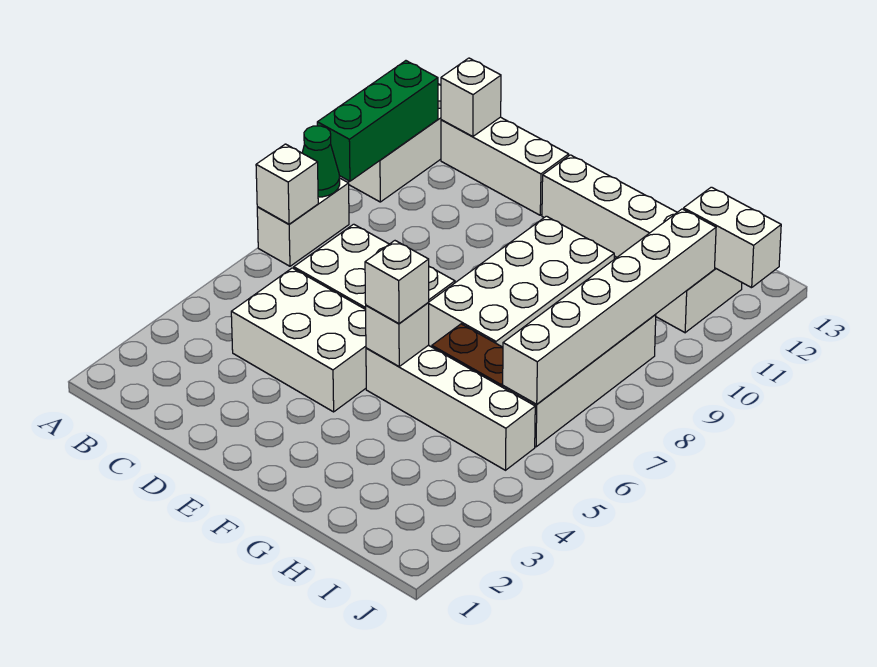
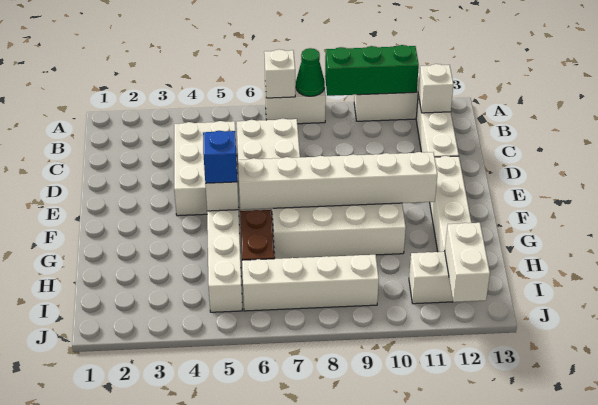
white brick F5 level 3 -> blue brick F5 level 3
white brick I6:I11 level 2 -> white brick F6:F11 level 2

